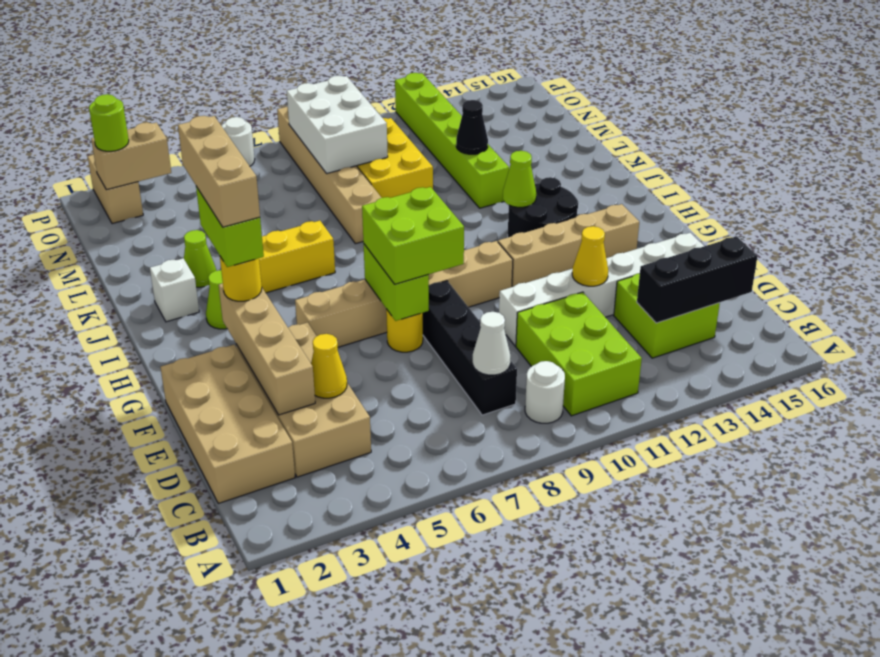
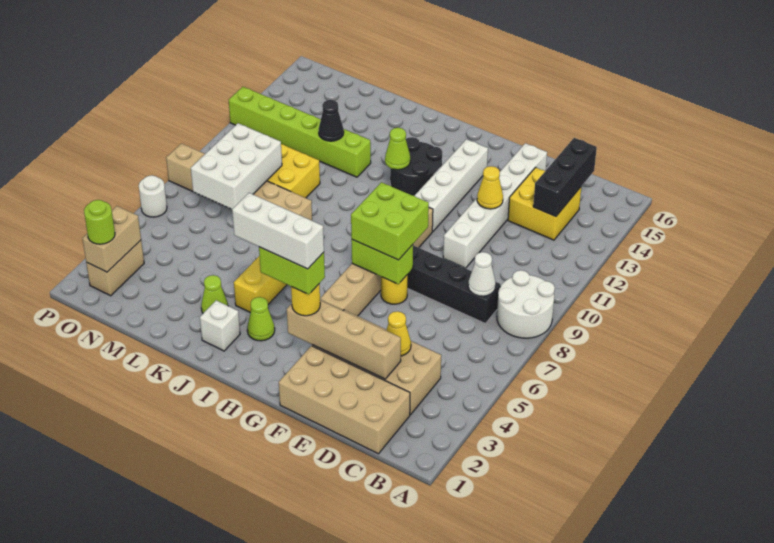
white round brick B9 level 1 -> white round brick A8:B9 level 1
lime brick B10:D11 level 1 -> none
lime brick C13:D14 level 1 -> yellow brick C13:D14 level 1
tan brick G3:I3 level 5 -> white brick G3:I3 level 5
tan brick G11:G14 level 1 -> white brick G11:G14 level 1
white brick M8:O9 level 2 -> white brick M7:N9 level 2
tan brick O2:P2 level 1 -> tan brick O2:O3 level 1

